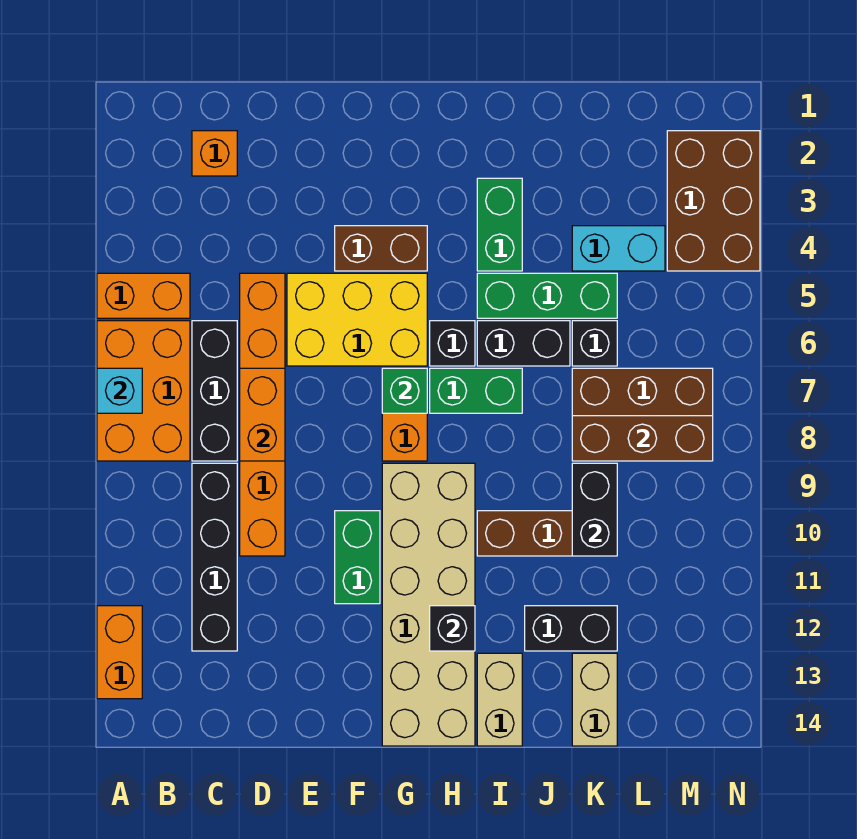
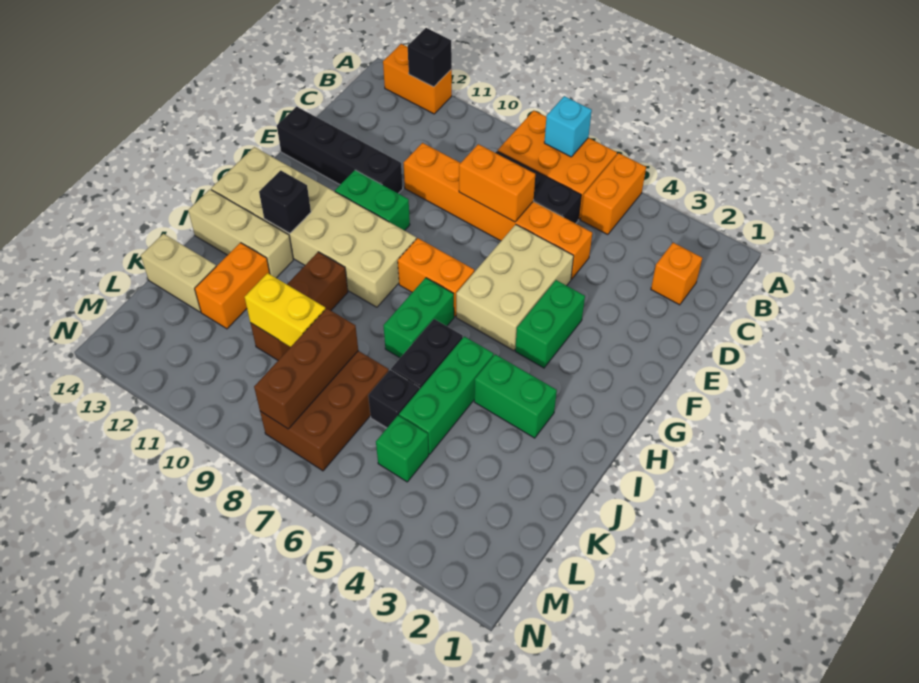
black brick C9:C12 level 1 -> black brick E11:E14 level 1
yellow brick E5:G6 level 1 -> tan brick E5:G6 level 1
brown brick F4:G4 level 1 -> green brick F4:G4 level 1
green brick G7 level 2 -> green brick L5 level 1
black brick H6 level 1 -> black brick A12 level 2
tan brick I13:I14 level 1 -> tan brick I12:I14 level 1
black brick J12:K12 level 1 -> orange brick J12:K12 level 1
cyan brick K4:L4 level 1 -> none
black brick K9:K10 level 2 -> yellow brick K9:K10 level 2
brown brick M2:N4 level 1 -> none

